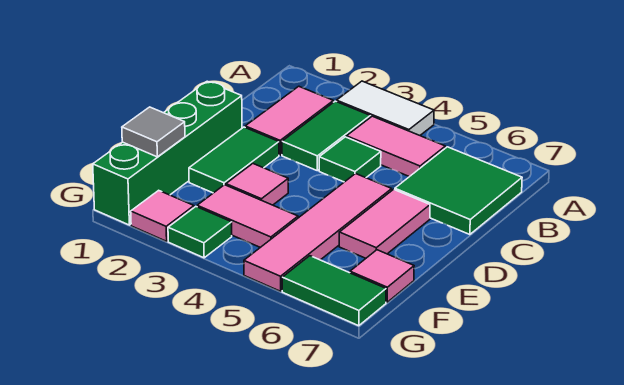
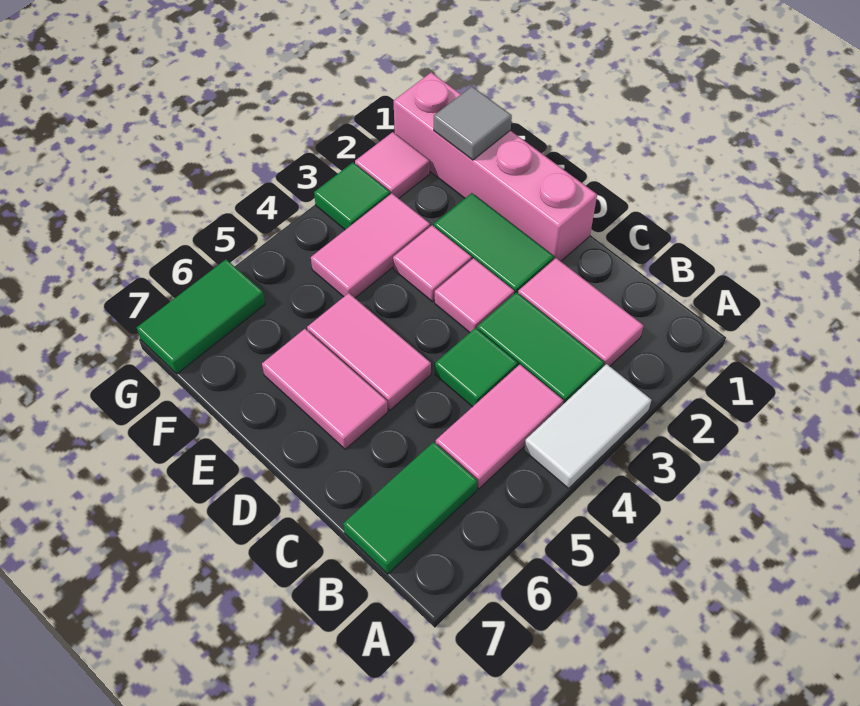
green tile B6:C7 level 1 -> green tile B6:B7 level 1
green brick D1:G1 level 1 -> pink brick D1:G1 level 1
pink tile D5:G5 level 1 -> pink tile D5:E5 level 1
pink tile F7 level 1 -> pink tile D3 level 1

